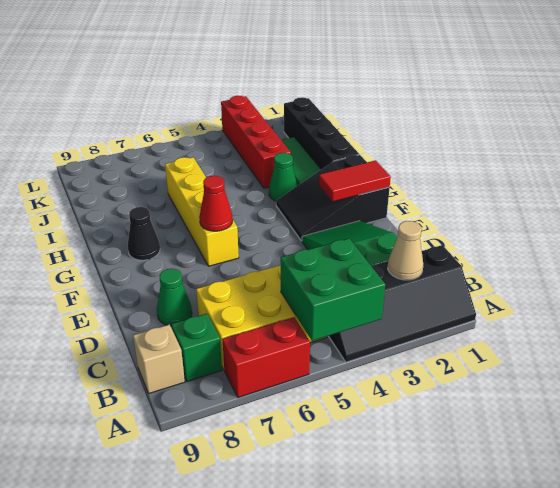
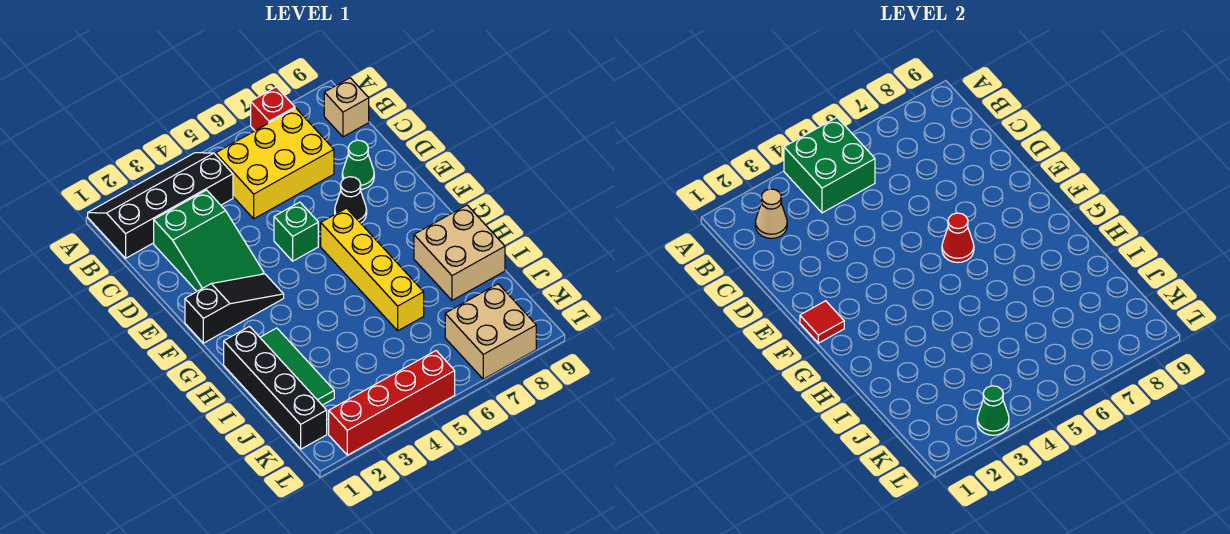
red brick A6:A7 level 1 -> red brick A7 level 1
green brick B8 level 1 -> green brick E5 level 1
black slope F1:G3 level 1 top 1 -> black slope F1:F3 level 1 top 1
red tile F1:F2 level 2 -> red tile F1 level 2
black cone G8 level 1 -> black cone E7 level 1
green cone H3 level 1 -> green cone L3 level 2
none -> tan brick H8:I9 level 1
red brick I3:L3 level 1 -> red brick L2:L5 level 1
none -> tan brick K7:L8 level 1

